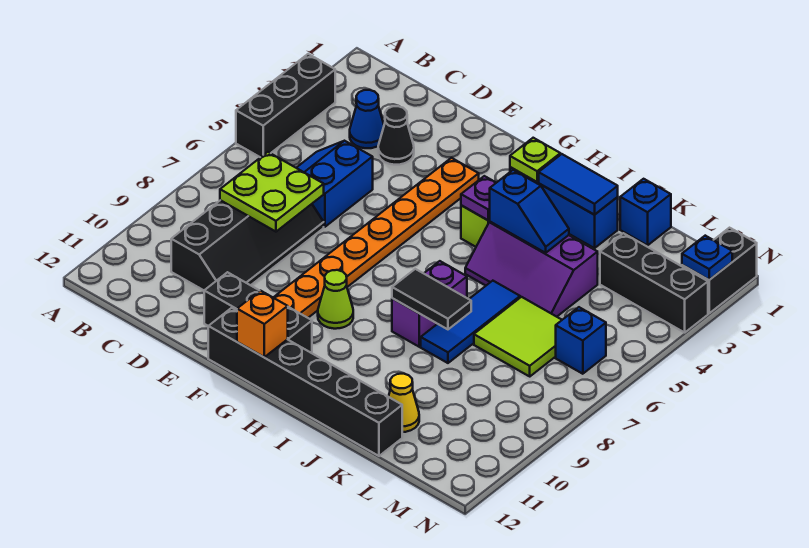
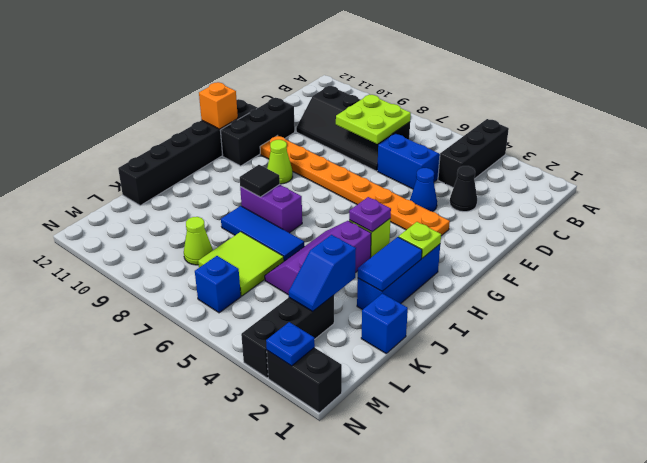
black brick A3:A5 level 1 -> black brick A4:C4 level 1
blue cone C3 level 1 -> blue cone E4 level 1
blue slope I4:J4 level 2 top I -> blue slope K3:L3 level 2 top K
black tile I8:J8 level 2 -> black tile I8 level 2
yellow cone K11 level 1 -> none
none -> lime cone L8 level 1

